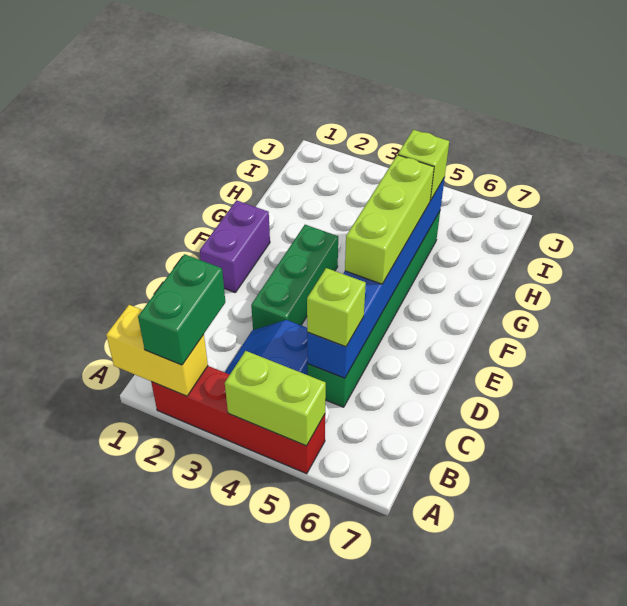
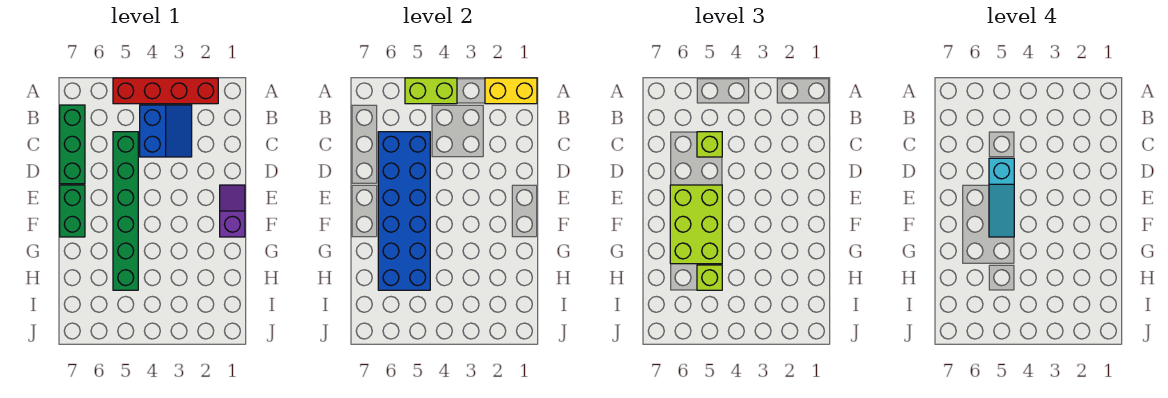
green brick A2:B2 level 3 -> green brick E7:F7 level 1
blue brick C5:H5 level 2 -> blue brick C5:H6 level 2
green brick D3:F3 level 1 -> green brick B7:D7 level 1
none -> cyan slope D5:F5 level 4 top D
purple brick E1:F1 level 1 -> purple slope E1:F1 level 1 top F
lime brick E5:G5 level 3 -> lime brick E5:G6 level 3

